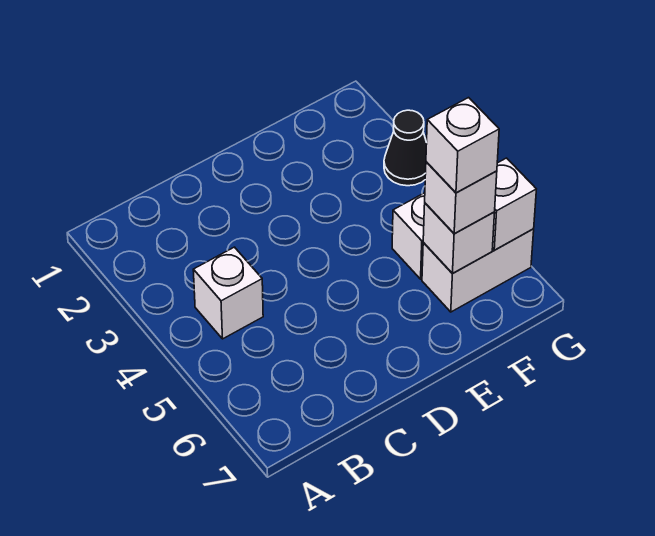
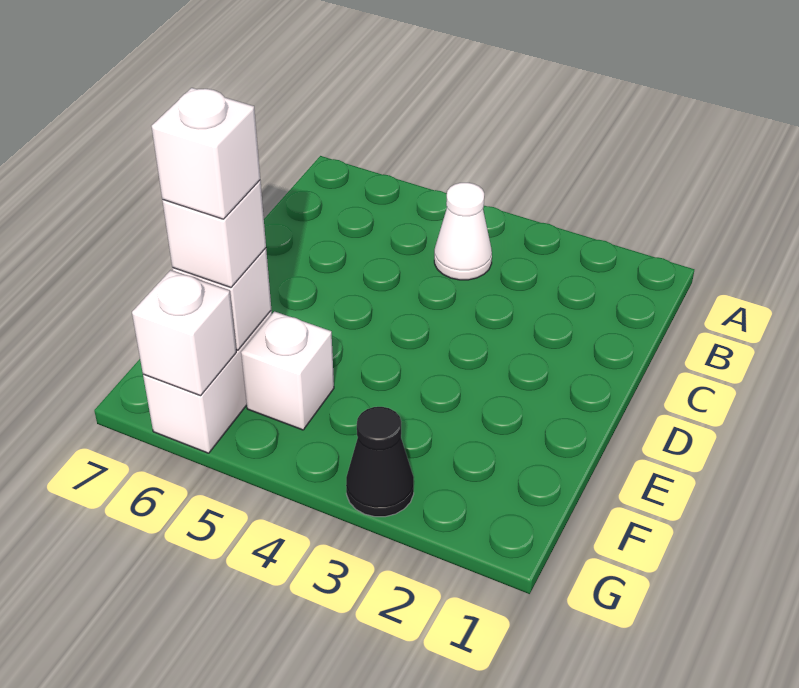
white brick B4 level 1 -> white cone B4 level 1

